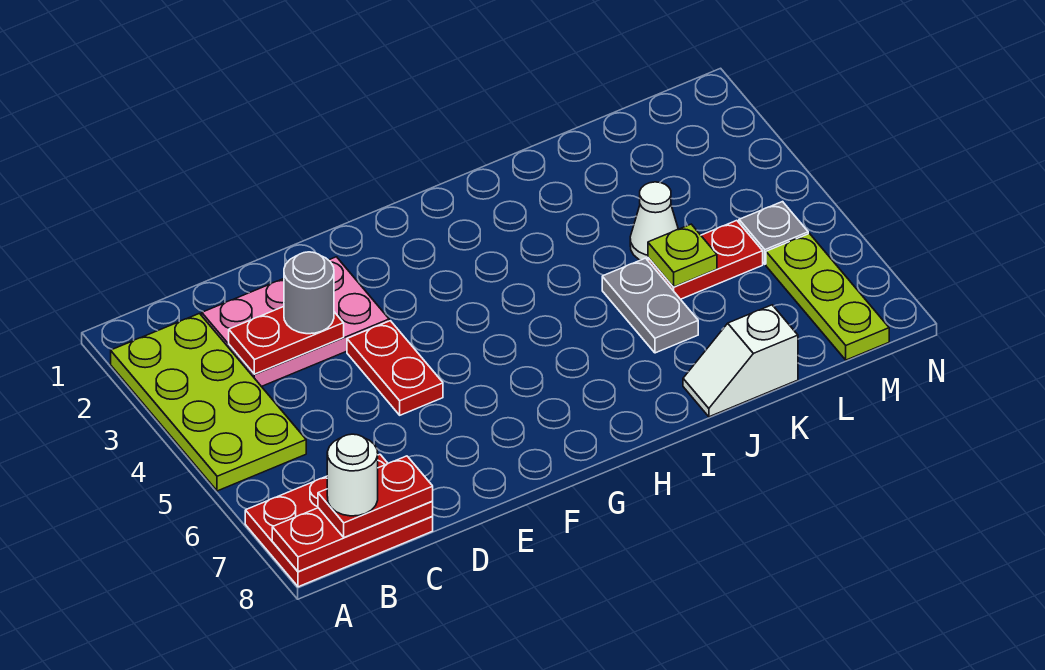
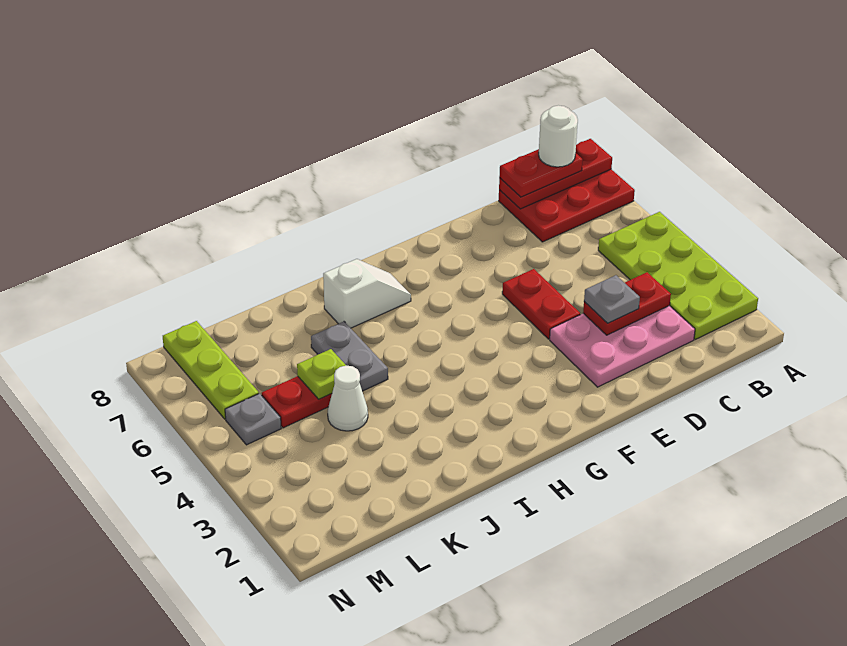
grey round brick D3 level 3 -> grey plate D3 level 3
white slope J8:K8 level 1 top K -> white slope H7:I7 level 1 top I

